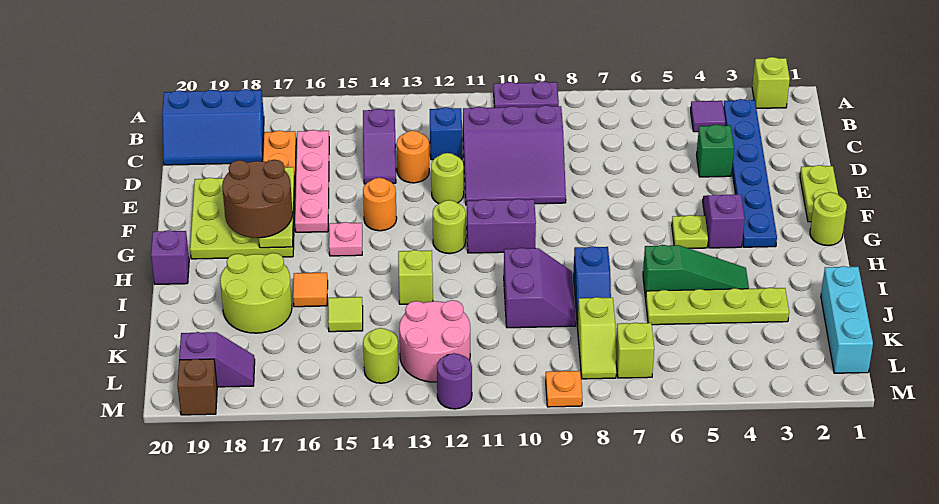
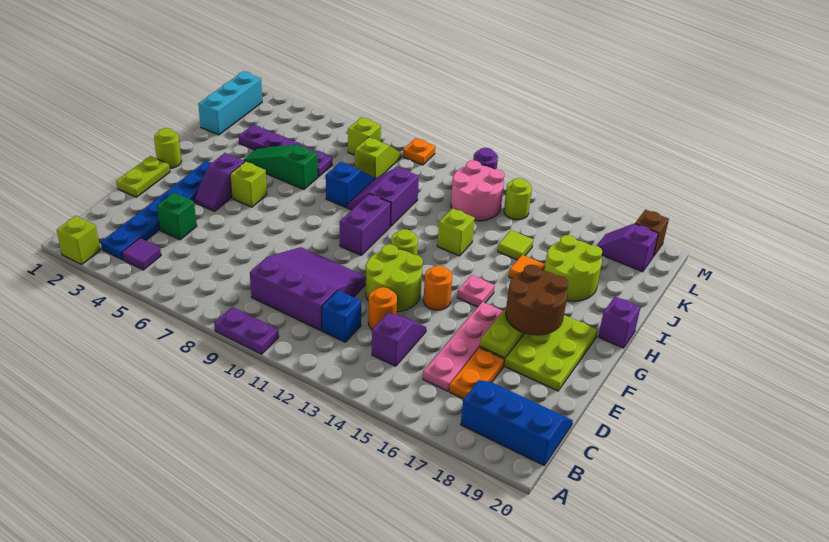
lime round brick E12 level 1 -> lime round brick E12:F13 level 1
lime plate G5 level 1 -> lime brick G5 level 1
purple brick G10:G11 level 1 -> purple brick G10:H10 level 1
lime plate J3:J6 level 1 -> purple plate J3:J6 level 1

